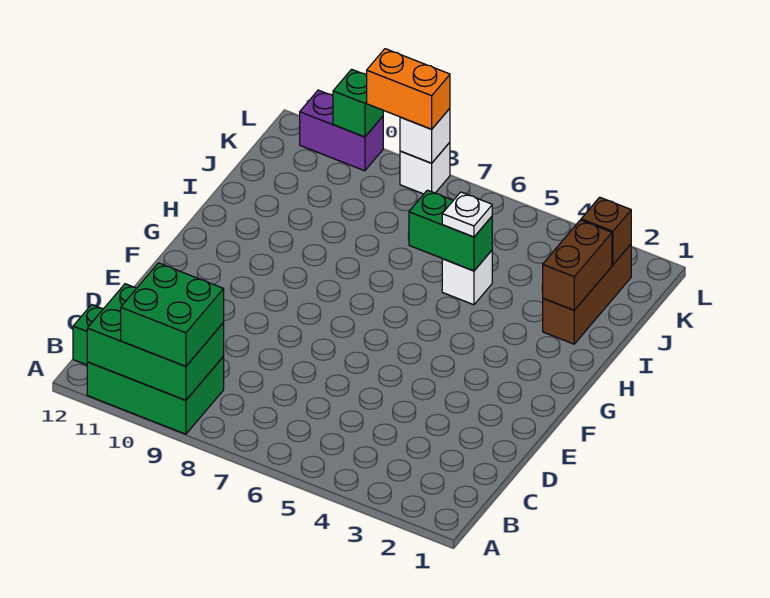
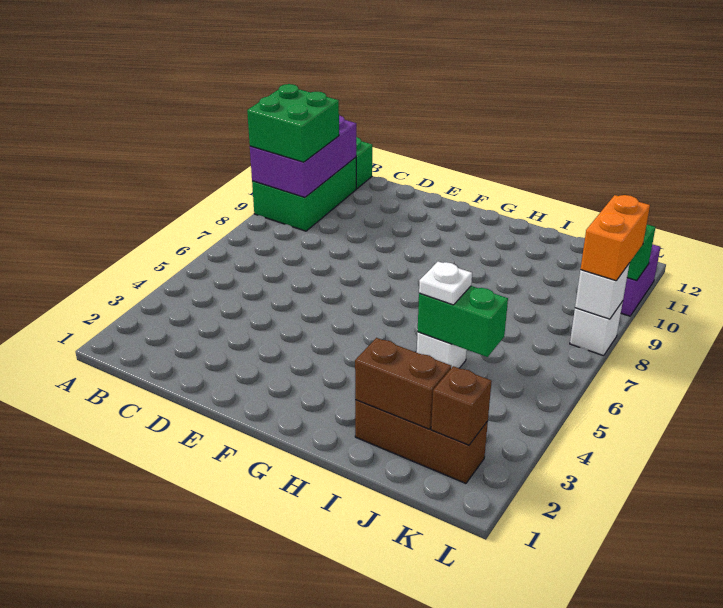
green brick A9:B11 level 2 -> purple brick A9:B11 level 2
green brick I5:I6 level 2 -> green brick I5:J5 level 2

